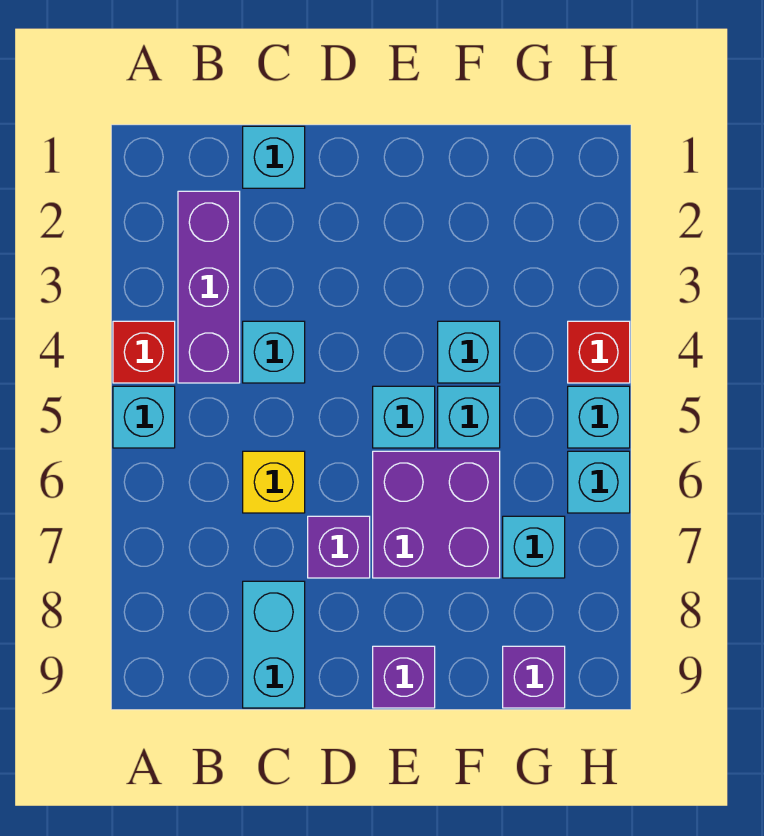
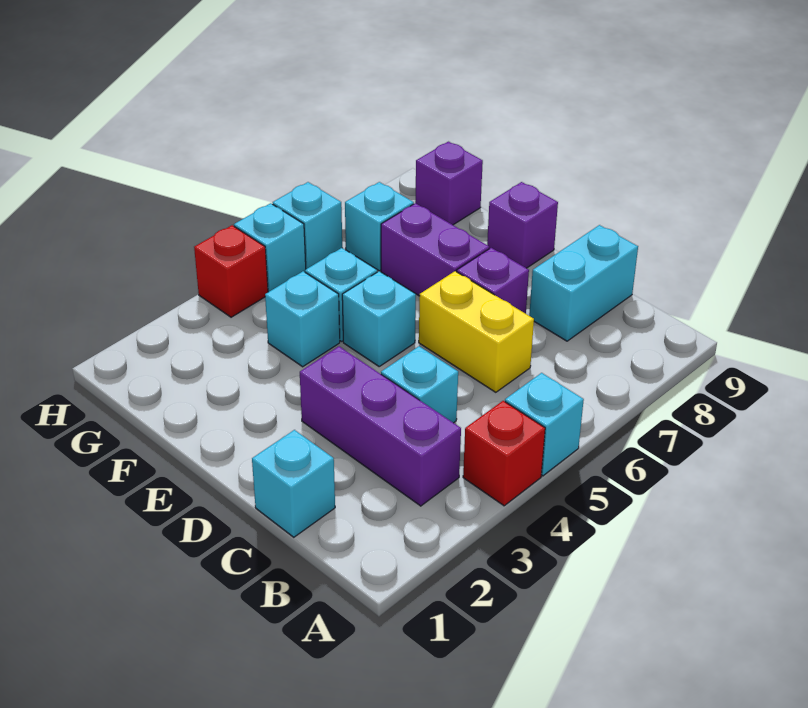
purple brick B2:B4 level 1 -> purple brick B3:D3 level 1
yellow brick C6 level 1 -> yellow brick C6:D6 level 1
purple brick E6:F7 level 1 -> purple brick E7:F7 level 1

